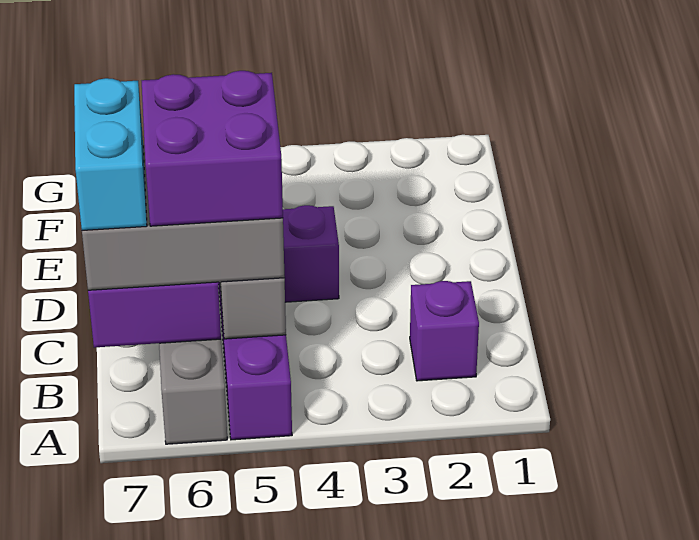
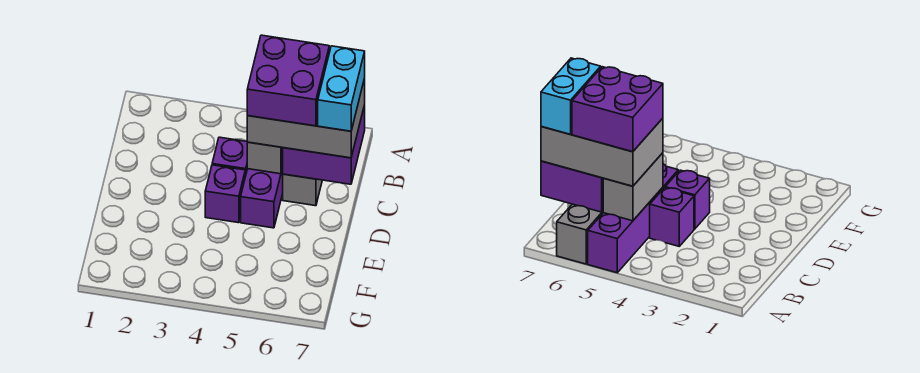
purple brick B2 level 1 -> purple brick C4 level 1

